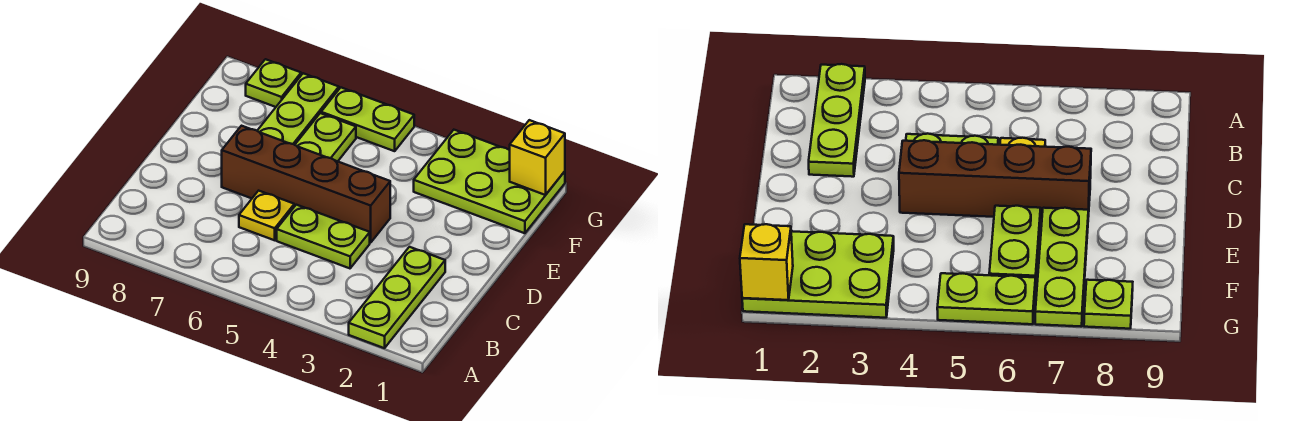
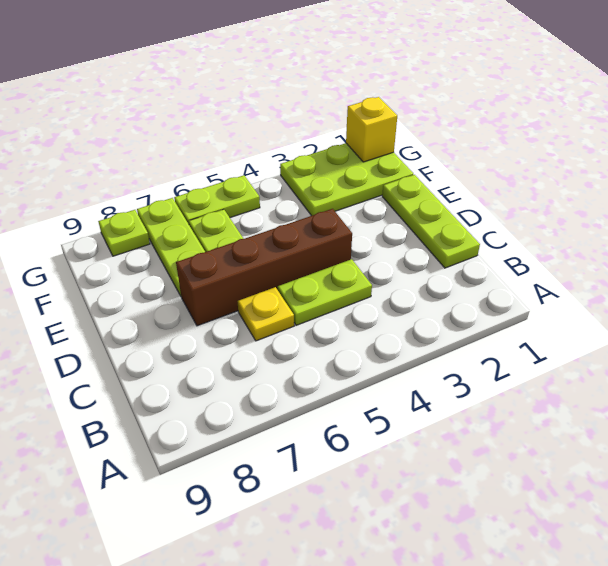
lime plate A2:C2 level 1 -> lime plate C1:E1 level 1

